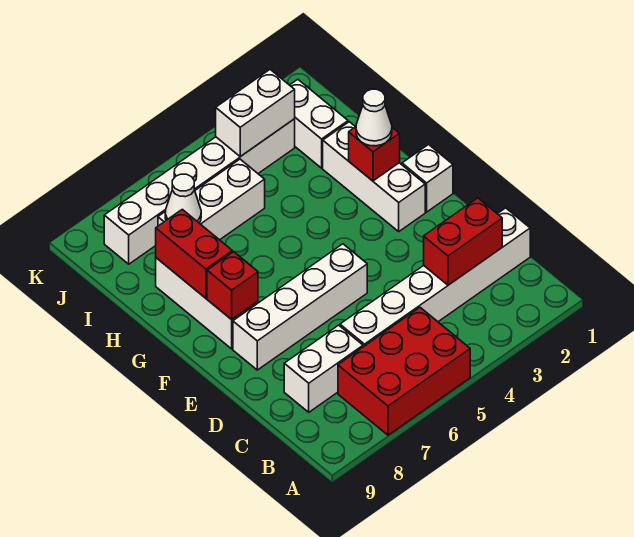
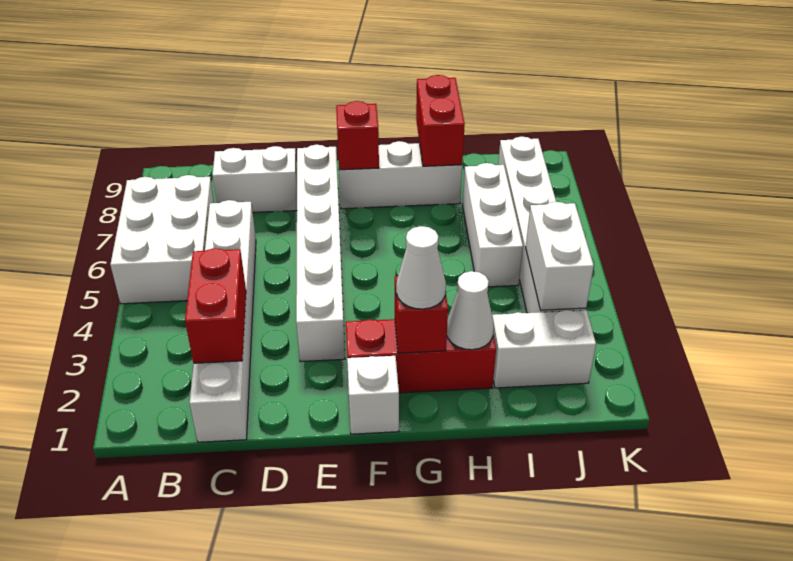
red brick A5:B7 level 1 -> white brick A5:B7 level 1
white brick C7:C8 level 1 -> white brick C8:D8 level 1
white brick E5:E8 level 1 -> white brick E3:E8 level 1
white brick F2:H2 level 1 -> red brick F2:H2 level 1
red brick G8:H8 level 2 -> red brick H8:H9 level 2
white cone I7 level 2 -> white cone H2 level 2

